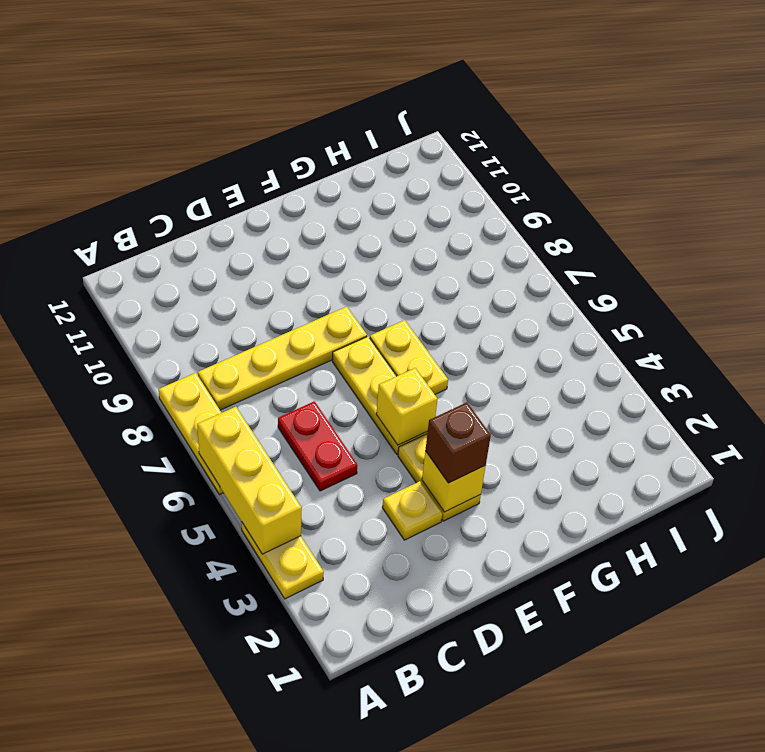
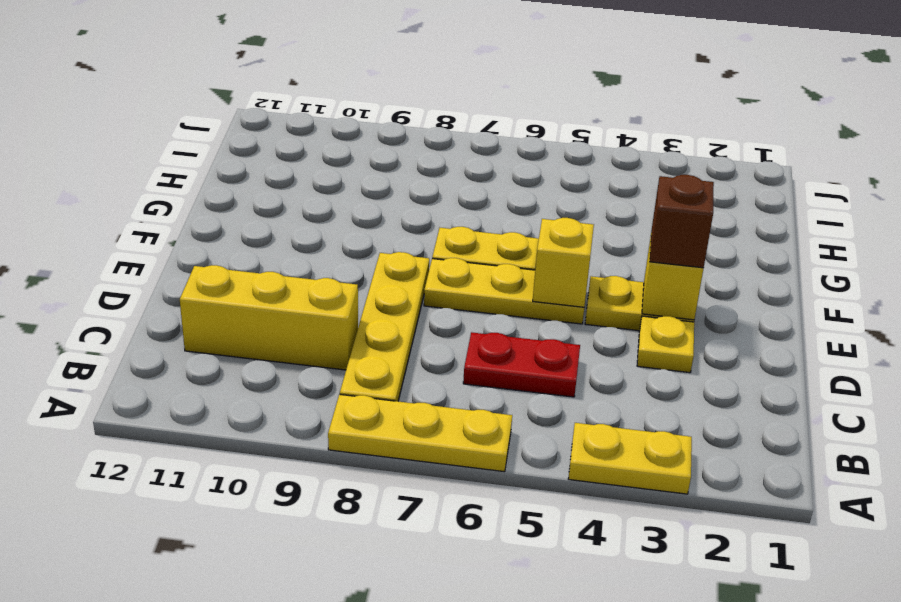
yellow brick A4:A6 level 2 -> yellow brick C9:C11 level 1

